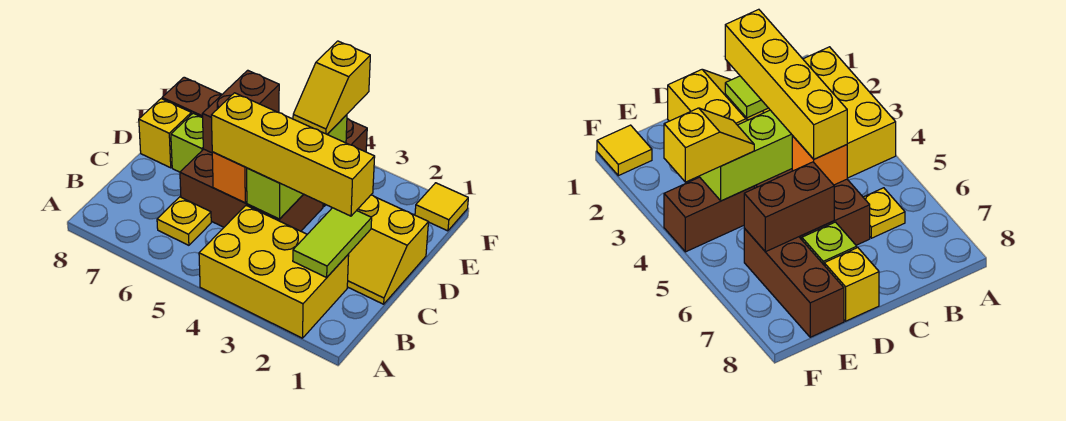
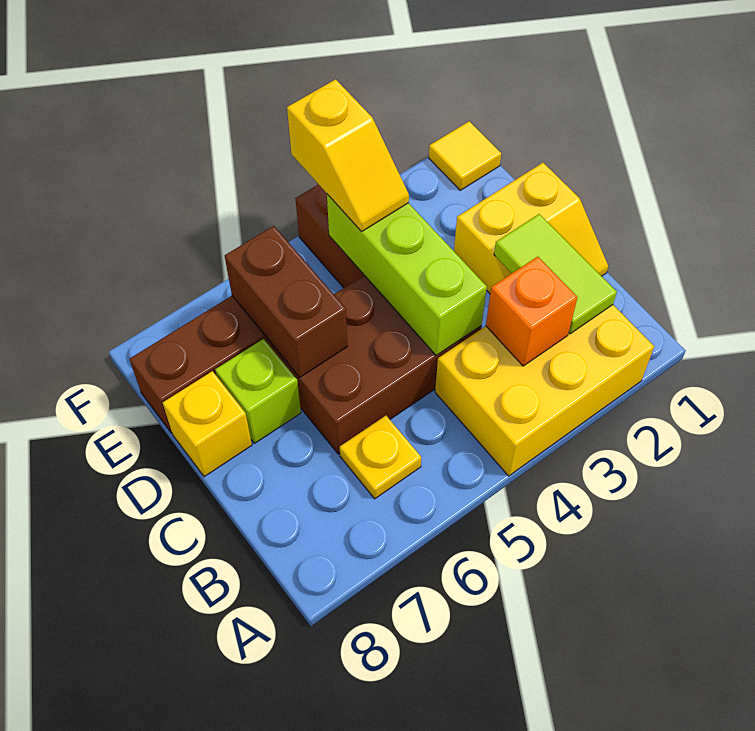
yellow brick C2:C5 level 3 -> none
orange brick C5 level 2 -> orange brick B3 level 2

